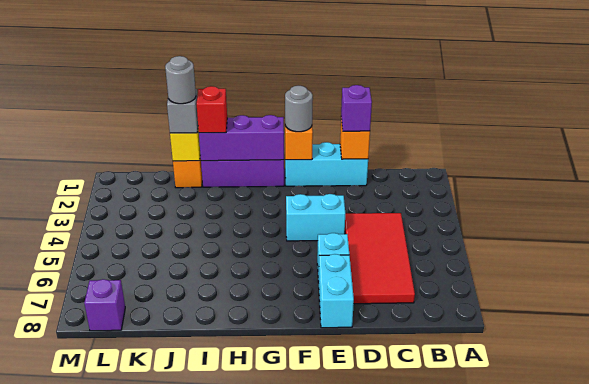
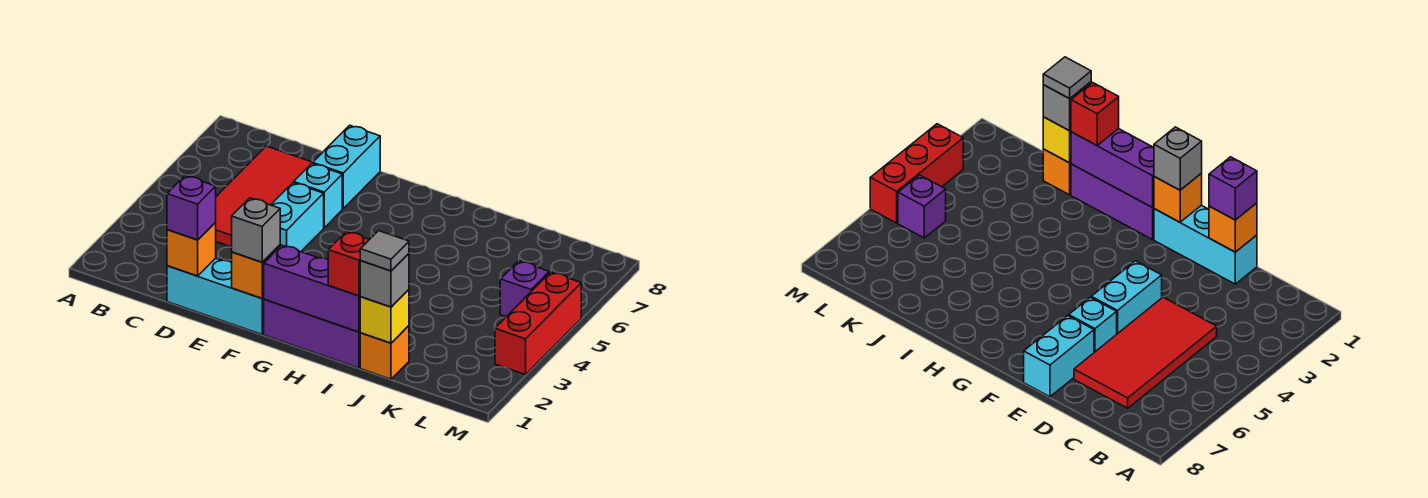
cyan brick E4:F4 level 1 -> cyan brick E4:E5 level 1
grey round brick F1 level 3 -> grey brick F1 level 3
grey round brick J1 level 4 -> grey tile J1 level 4
purple brick L8 level 1 -> purple brick L5 level 1
none -> red brick M3:M5 level 1

